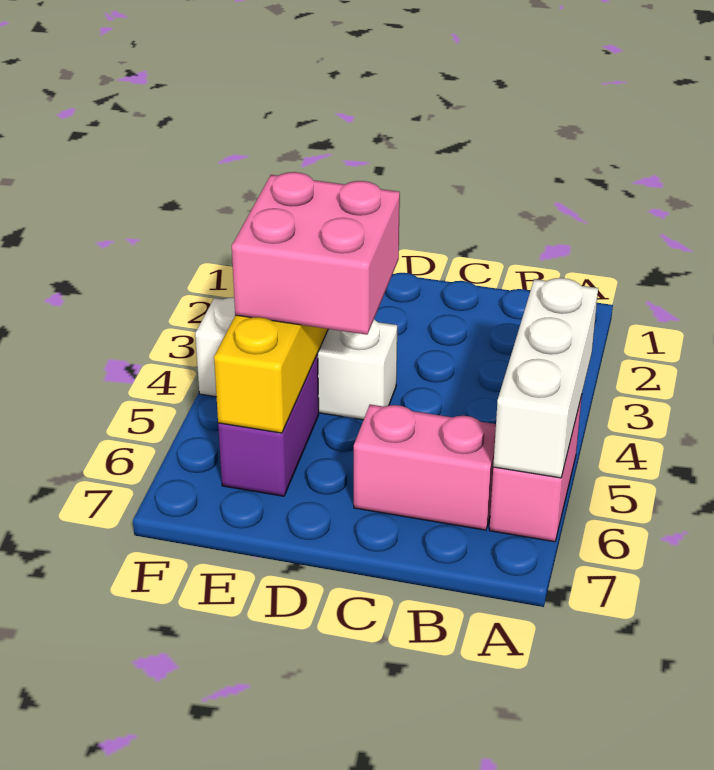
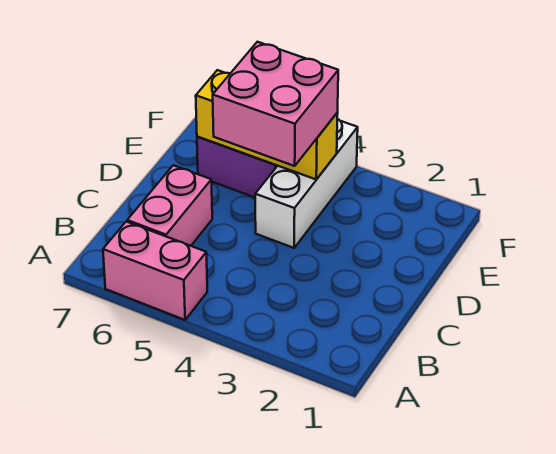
white brick A4:A6 level 2 -> none

